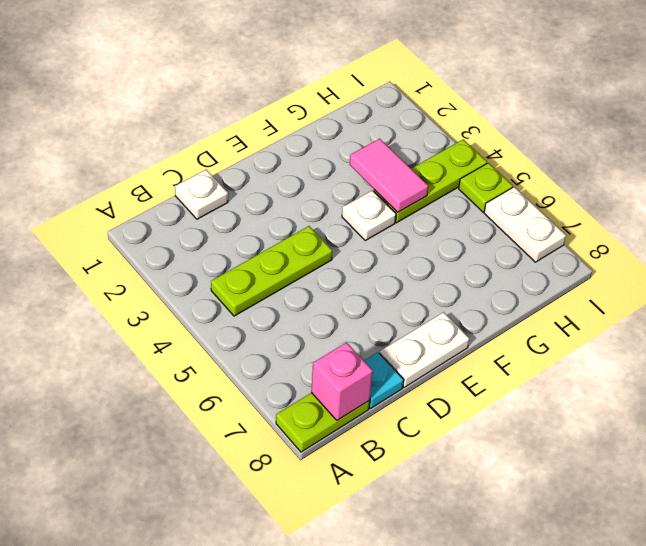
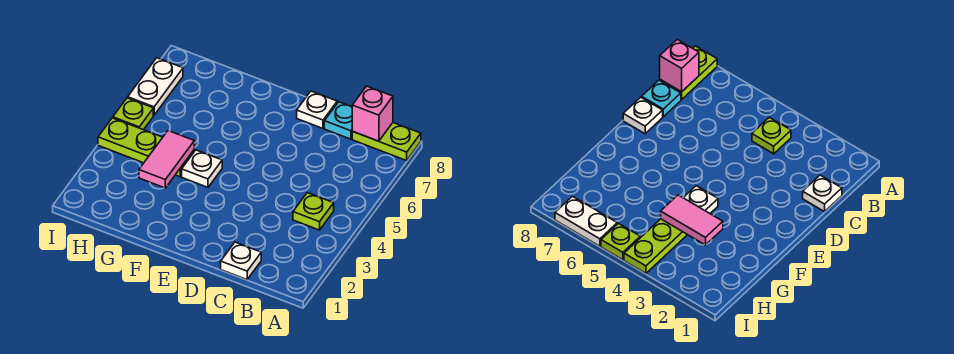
lime plate B4:D4 level 1 -> lime plate B4 level 1
white plate D8:E8 level 1 -> white plate D8 level 1

